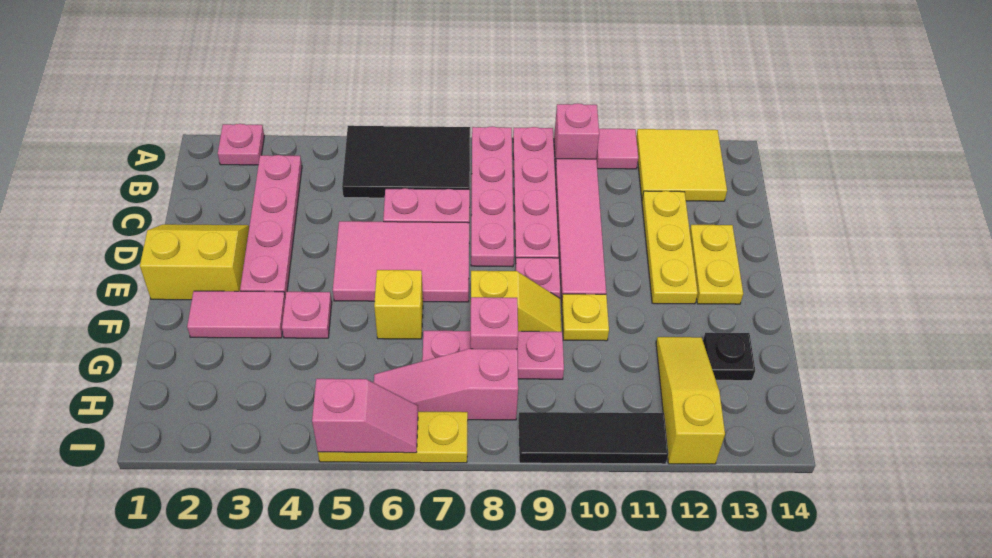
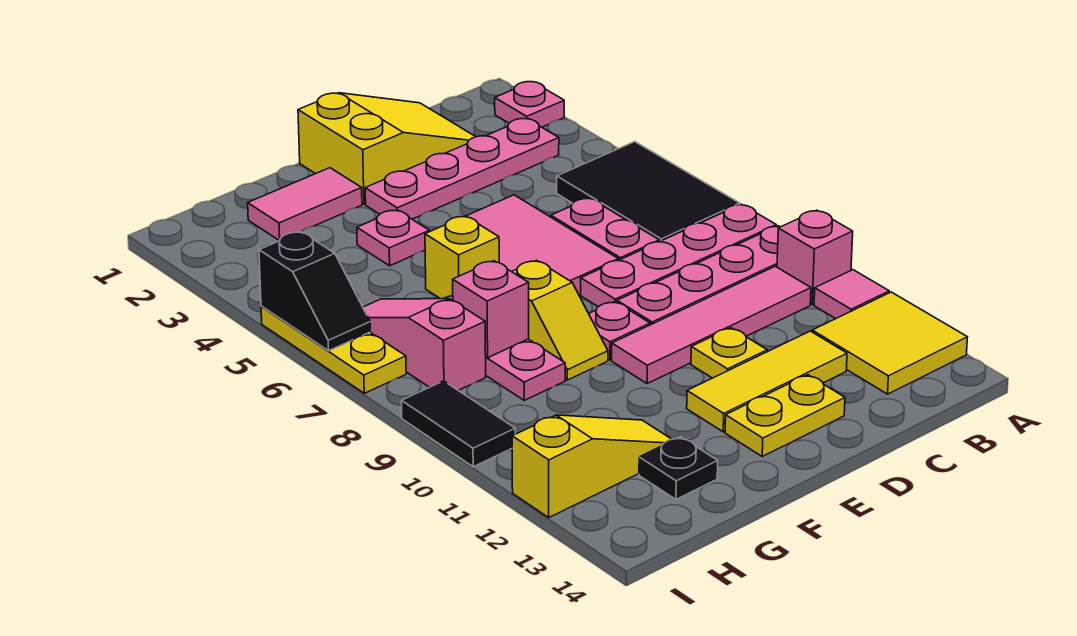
yellow plate C12:E12 level 1 -> yellow tile C12:E12 level 1
yellow slope D1:E2 level 1 top E -> yellow slope C1:E2 level 1 top E
pink tile F2:F3 level 1 -> pink tile F2:G2 level 1
yellow plate F10 level 1 -> yellow plate D11 level 1
pink slope I5:I6 level 2 top 5 -> black slope I5:I6 level 2 top 5
black tile I9:I11 level 1 -> black tile I9:I10 level 1

